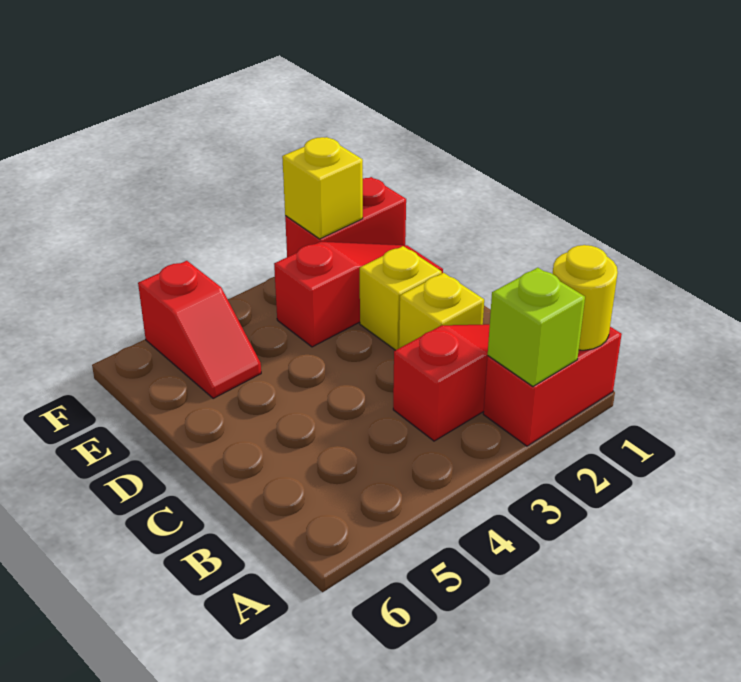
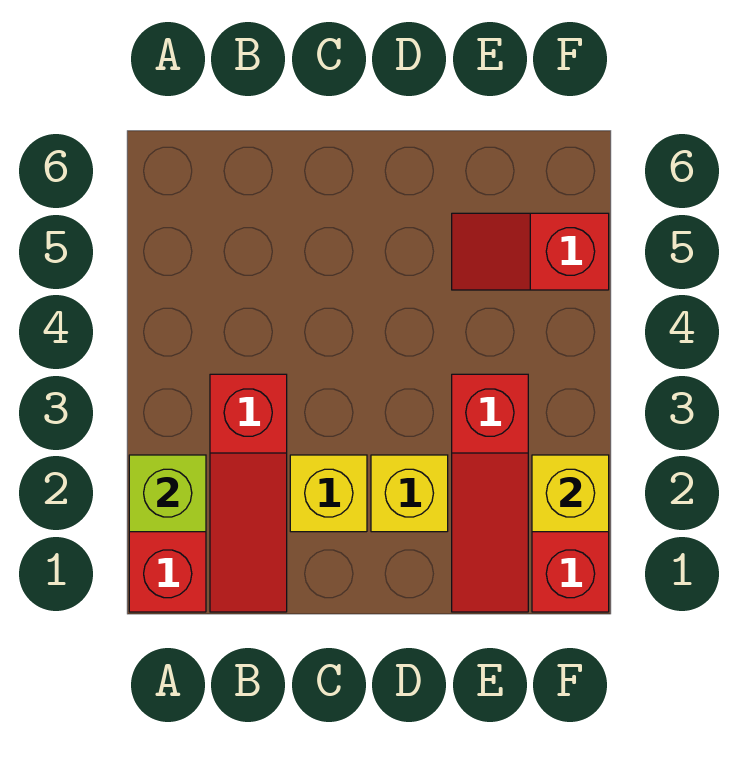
yellow round brick A1 level 2 -> none

